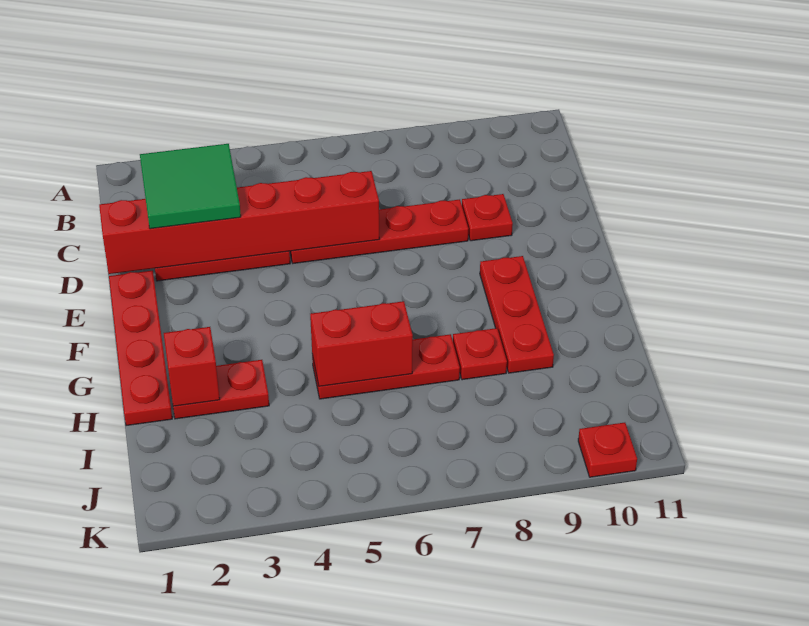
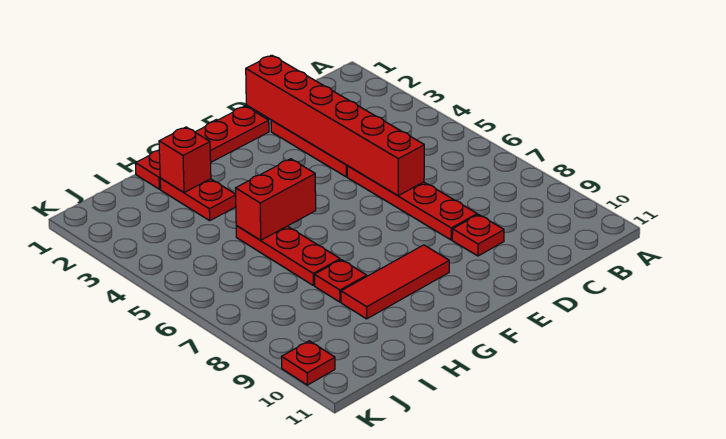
green tile C2:D3 level 3 -> none
red plate F9:H9 level 1 -> red tile F9:H9 level 1
red brick H5:H6 level 2 -> red brick G5:H5 level 2

